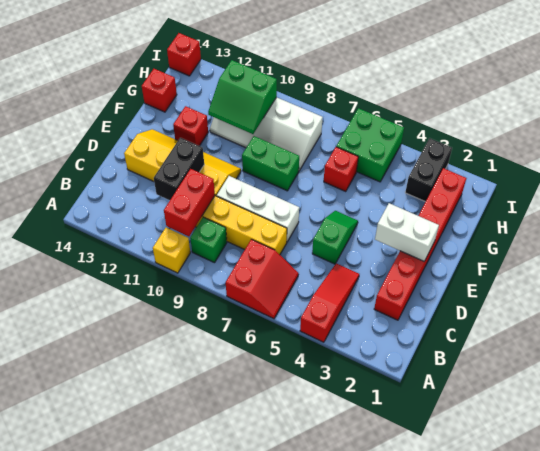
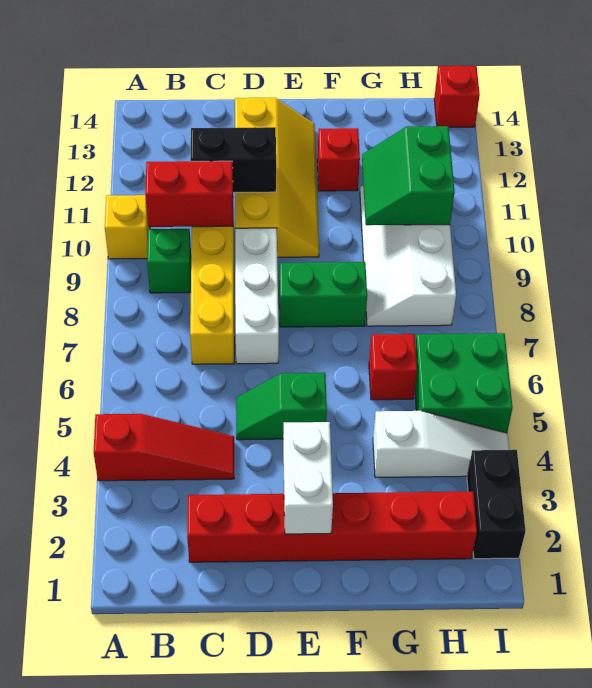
red slope A6:B7 level 1 top 7 -> none
green slope D5:E5 level 1 top D -> green slope D5:E5 level 1 top E
green brick F8:F9 level 1 -> green brick E8:F8 level 1
none -> white slope G4:I4 level 1 top G
red brick G14 level 1 -> none
black brick H3:I3 level 1 -> black brick I2:I3 level 1

